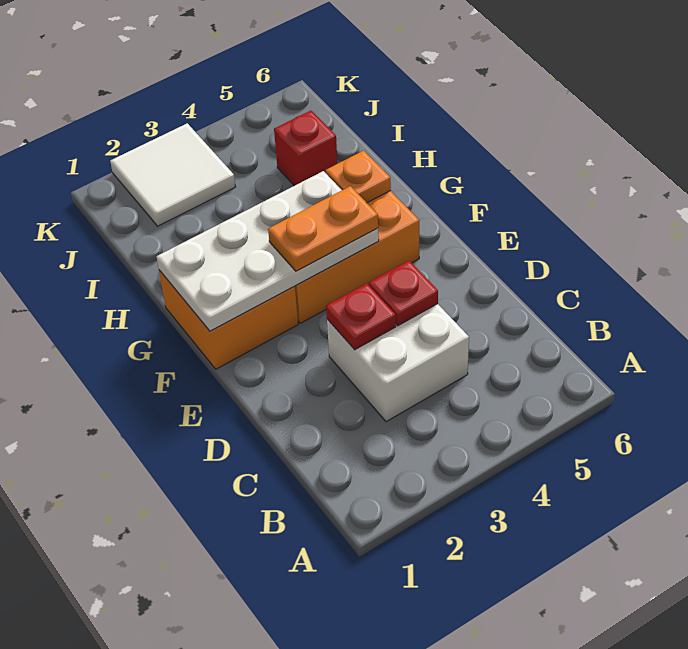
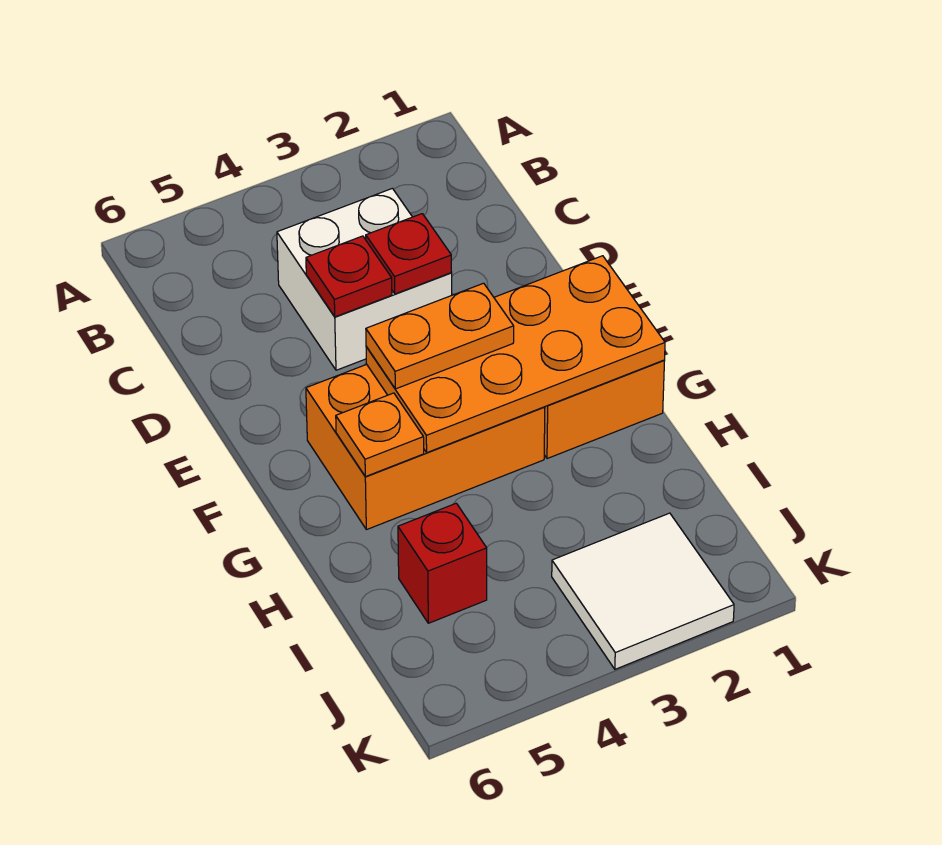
white plate F1:G4 level 2 -> orange plate F1:G4 level 2

